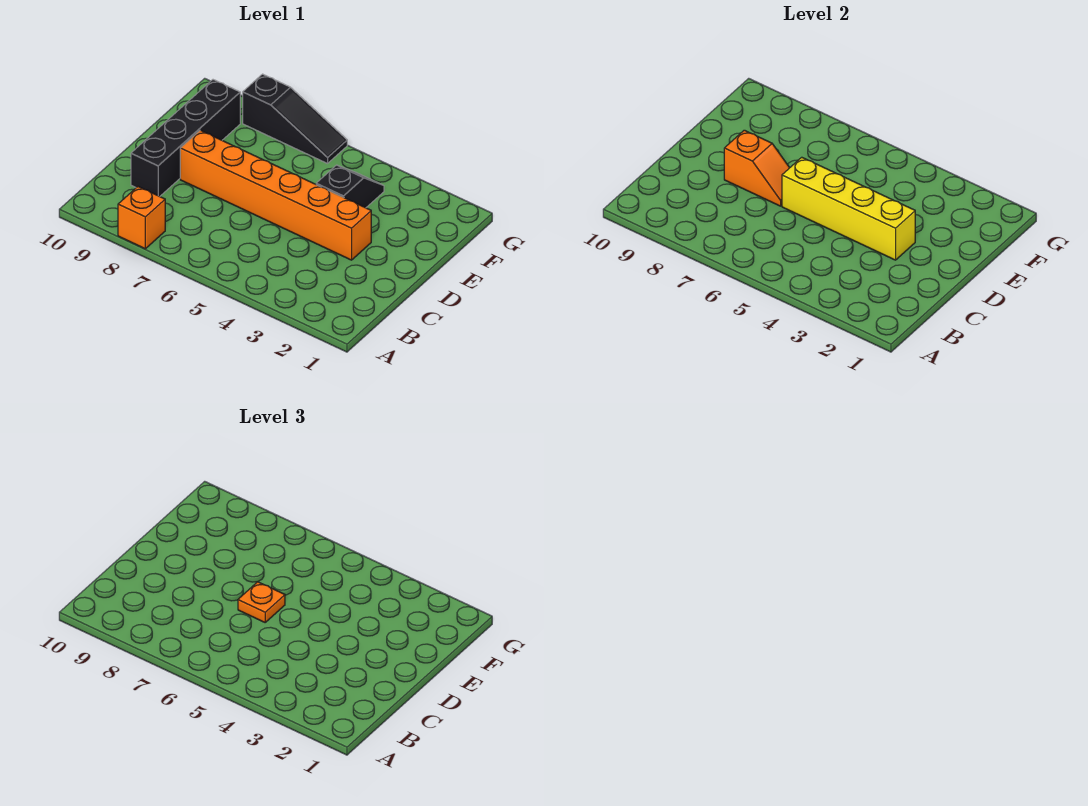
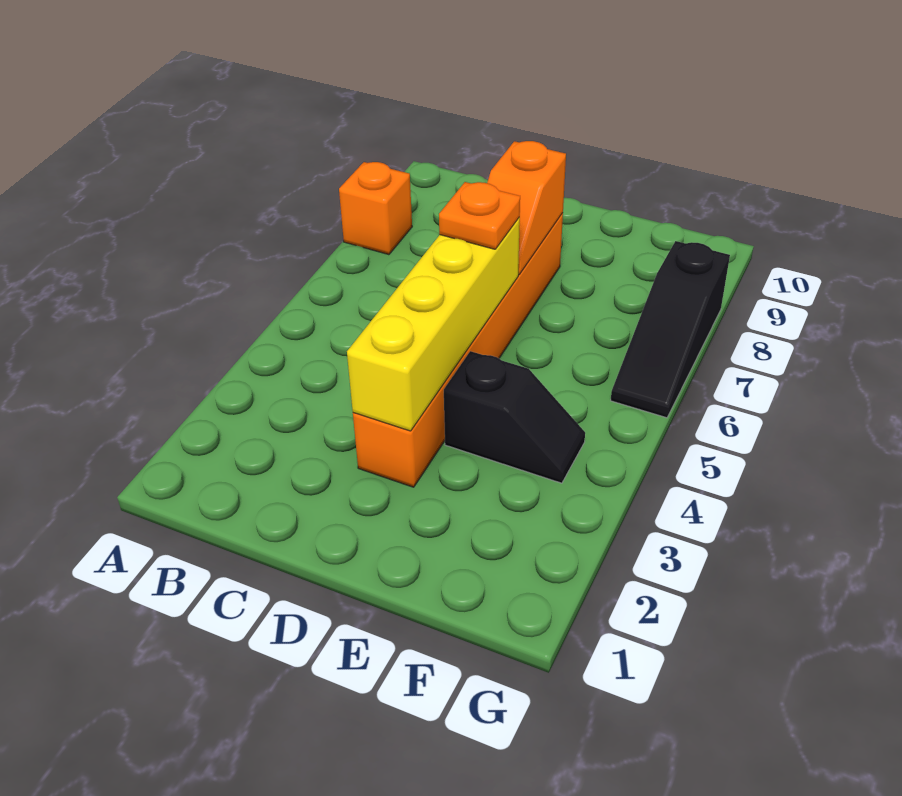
black brick C9:F9 level 1 -> none

